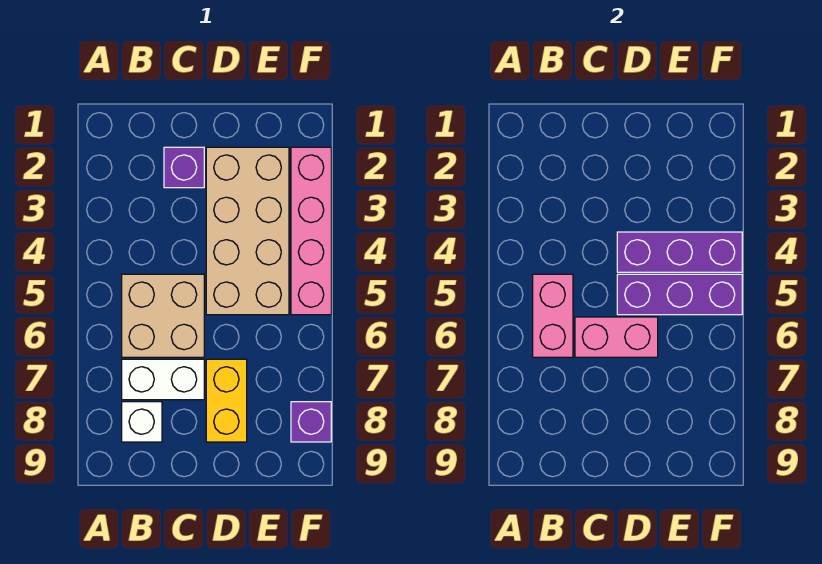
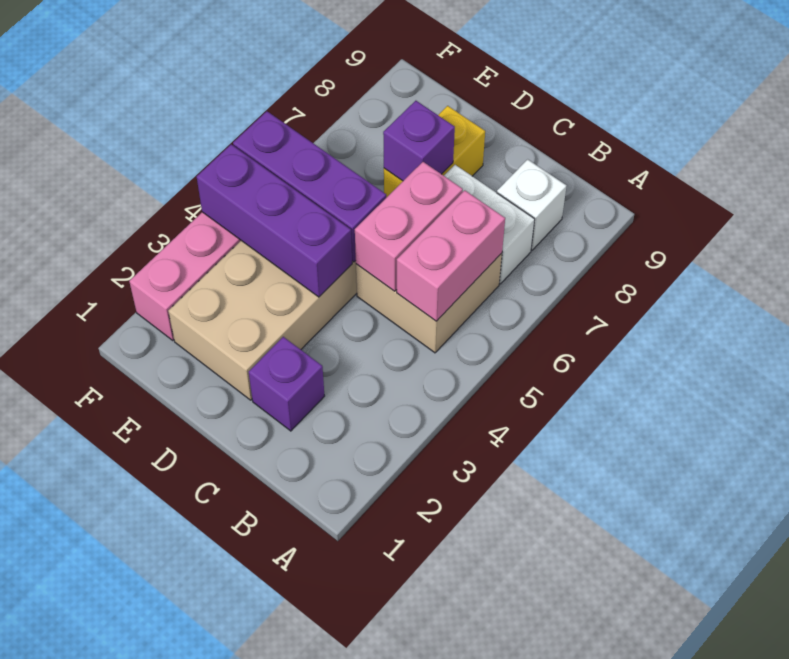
pink brick C6:D6 level 2 -> pink brick C5:C6 level 2
purple brick F8 level 1 -> purple brick D7 level 2

